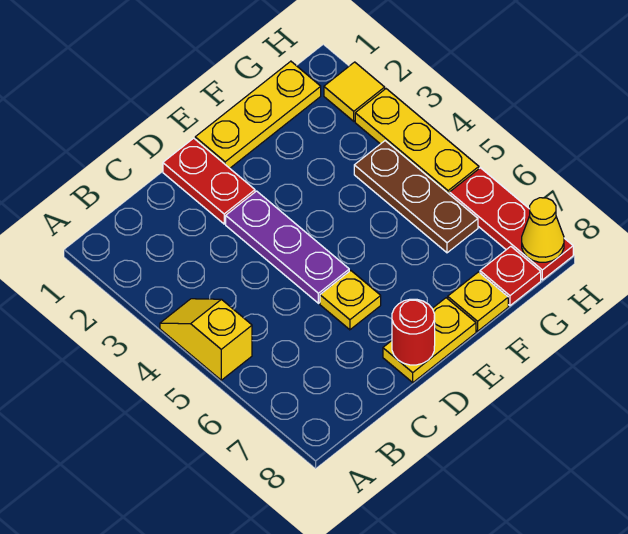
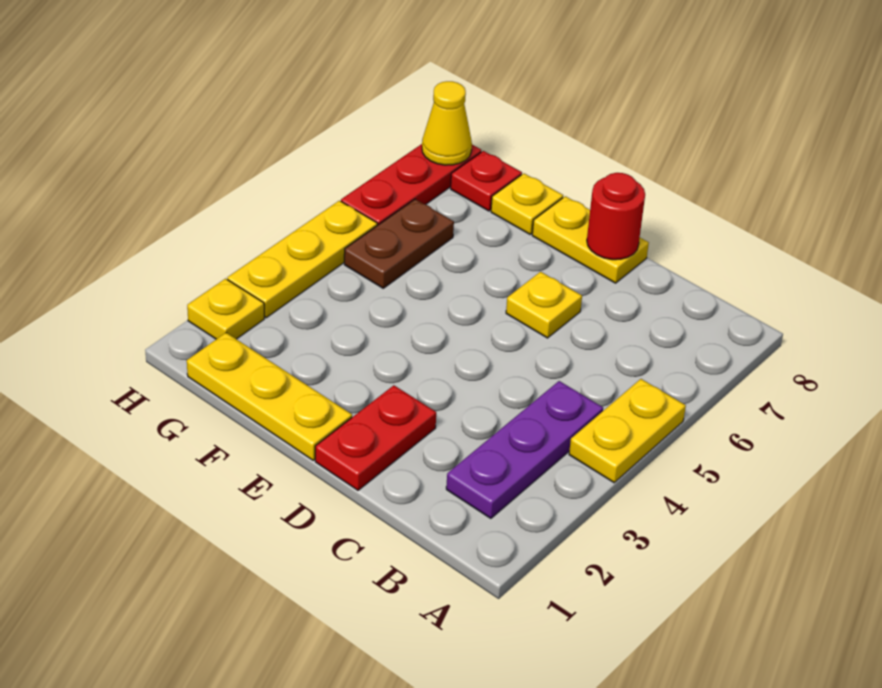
yellow slope A4:A5 level 1 top 5 -> yellow plate A4:A5 level 1
purple plate D3:D5 level 1 -> purple plate B2:B4 level 1
brown plate G4:G6 level 1 -> brown plate G5:G6 level 1
yellow tile H2 level 1 -> yellow plate H2 level 1

